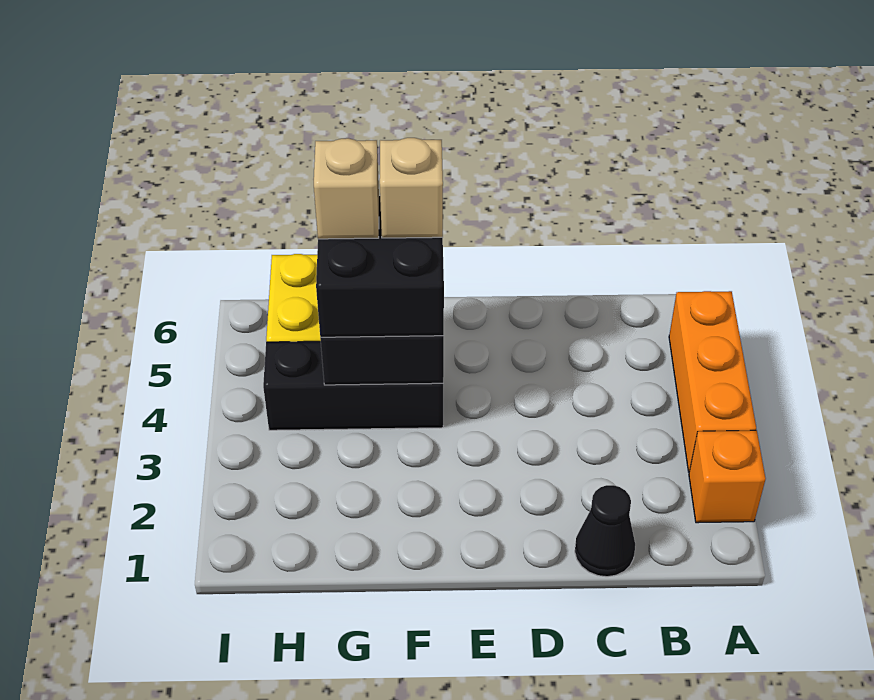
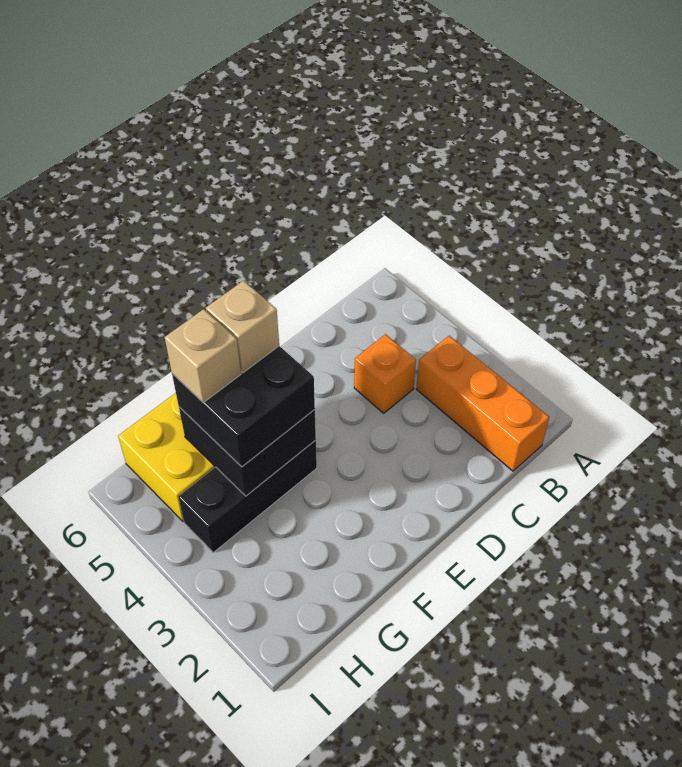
orange brick A2 level 1 -> orange brick C4 level 1
orange brick A3:A5 level 1 -> orange brick B1:B3 level 1
black cone C1 level 1 -> none

